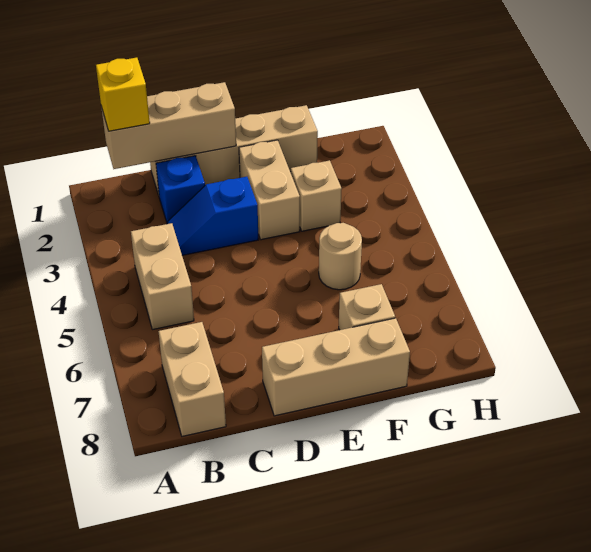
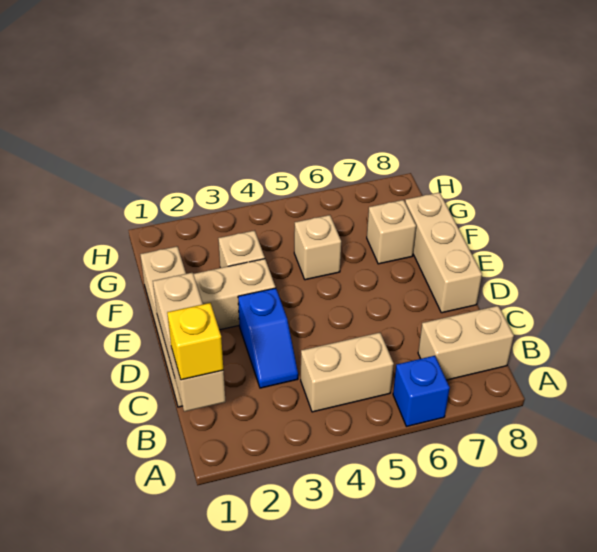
blue brick C2 level 1 -> blue brick A6 level 1
tan round brick F5 level 1 -> tan brick F5 level 1

